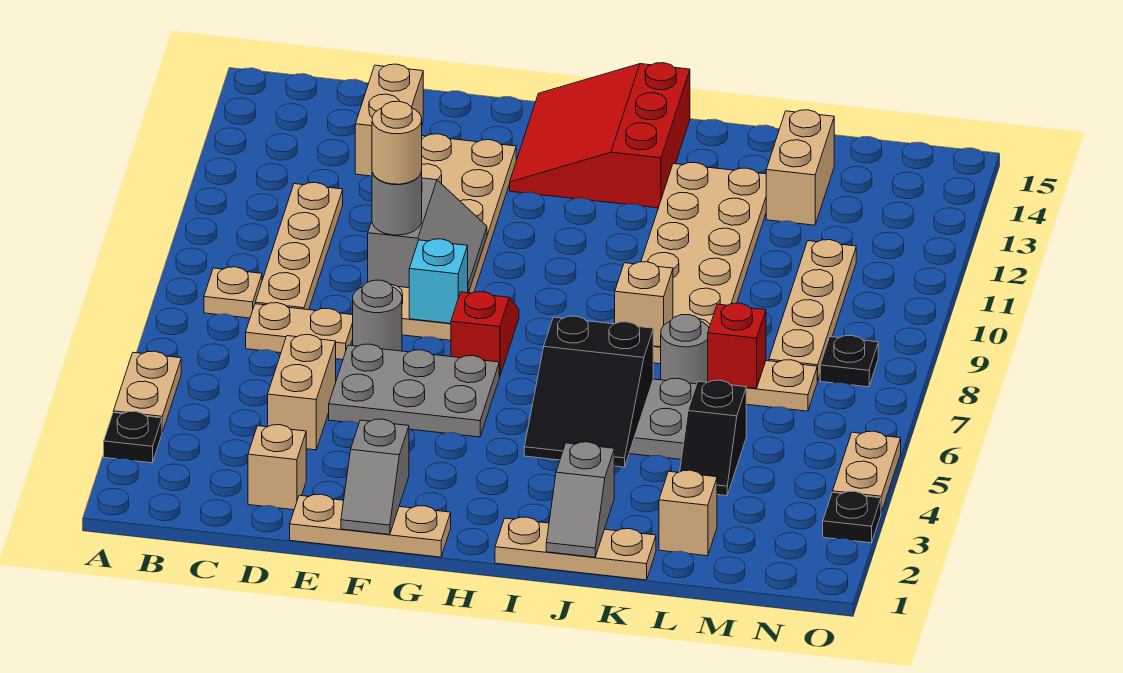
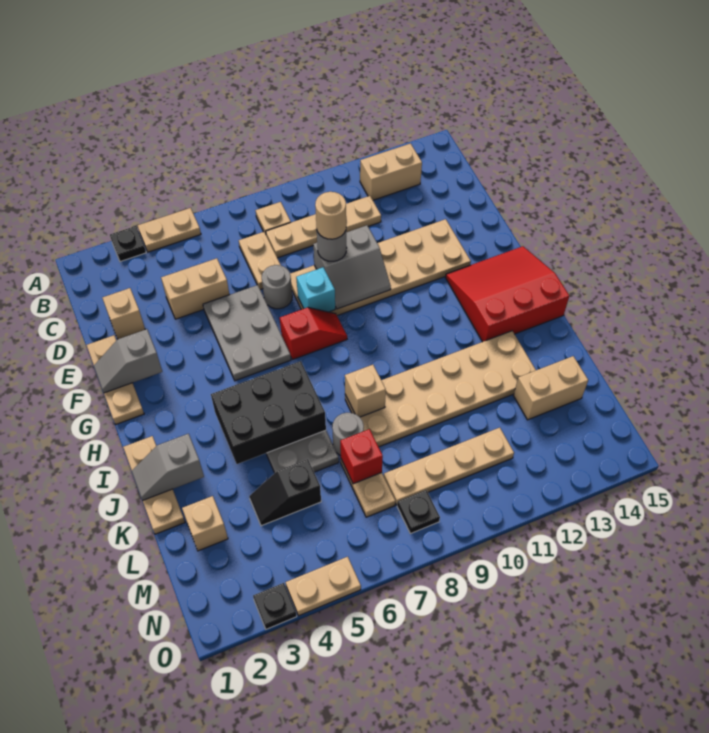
tan brick D13:D14 level 1 -> tan brick B12:B13 level 1
black slope I4:J6 level 2 top 6 -> black brick I4:J6 level 2

